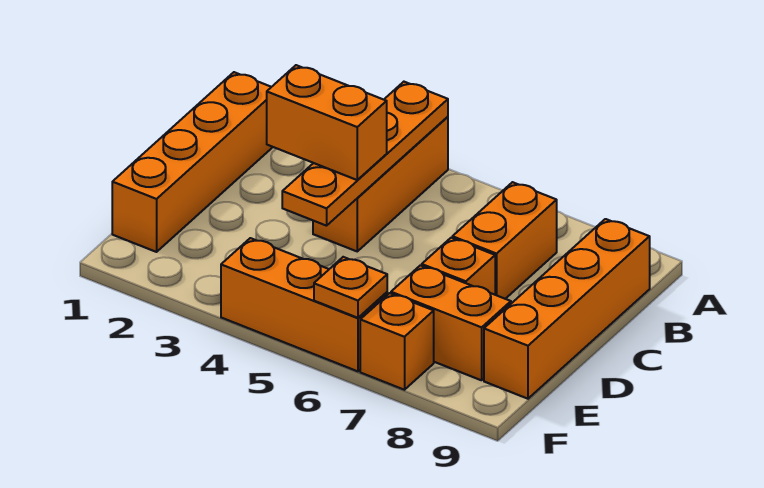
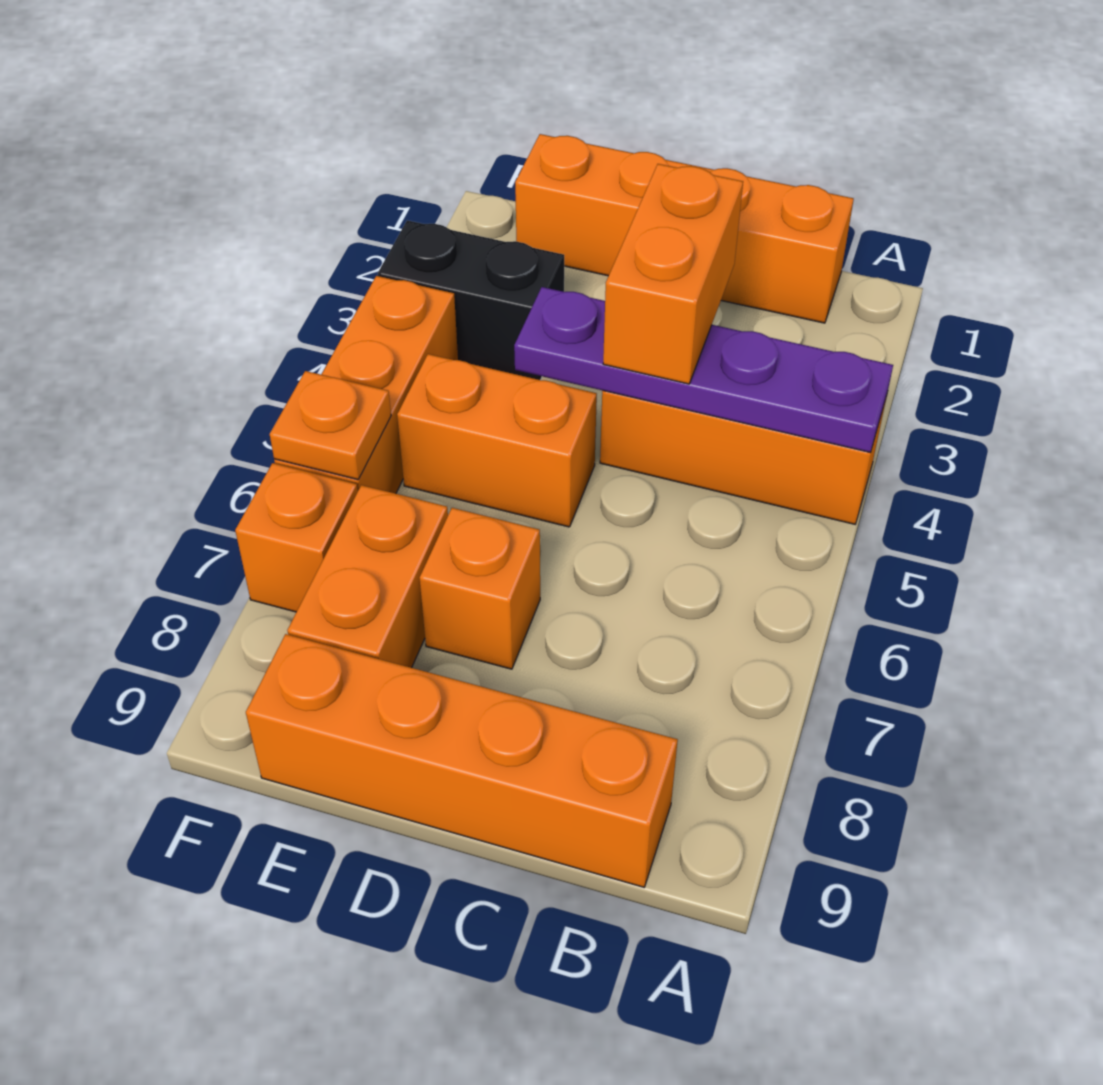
orange plate A4:D4 level 2 -> purple plate A4:D4 level 2
orange brick B7:C7 level 1 -> orange brick D5:E5 level 1
none -> black brick E3:F3 level 1

